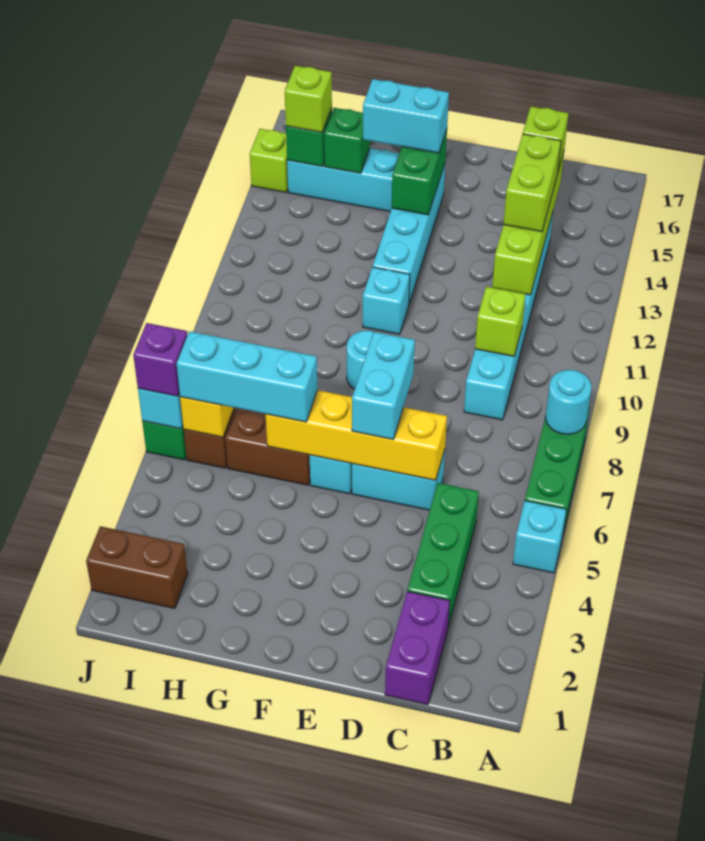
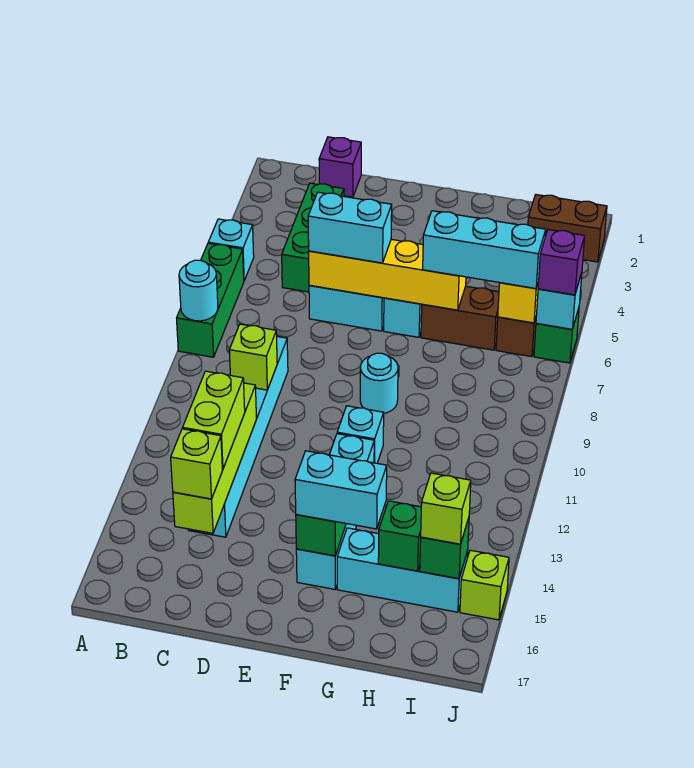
purple brick C1:C2 level 1 -> purple brick C1 level 1
cyan brick E6:E7 level 3 -> cyan brick D6:E6 level 3

